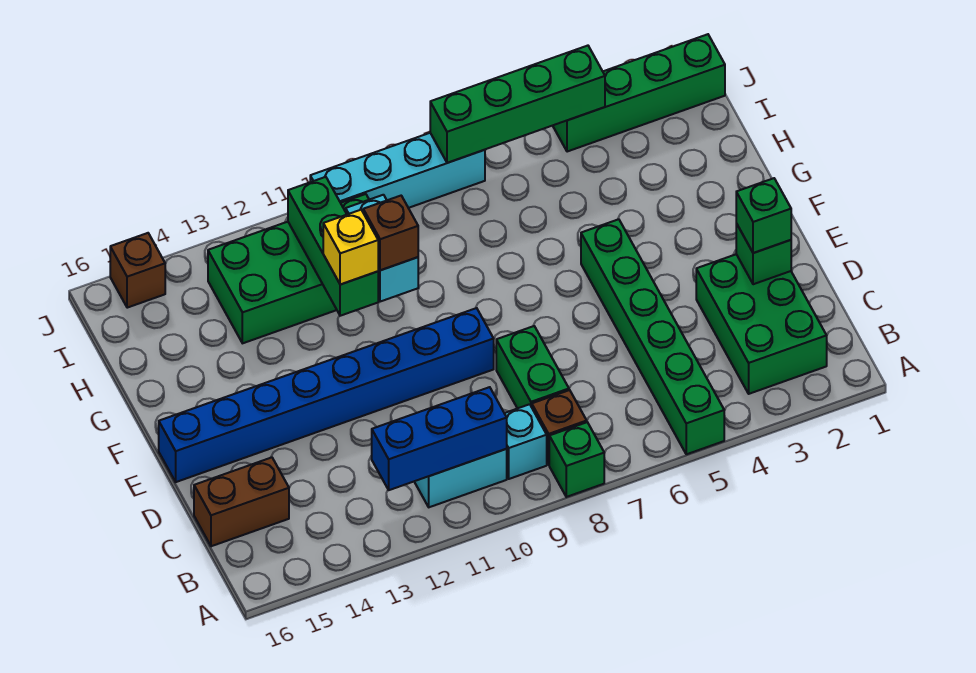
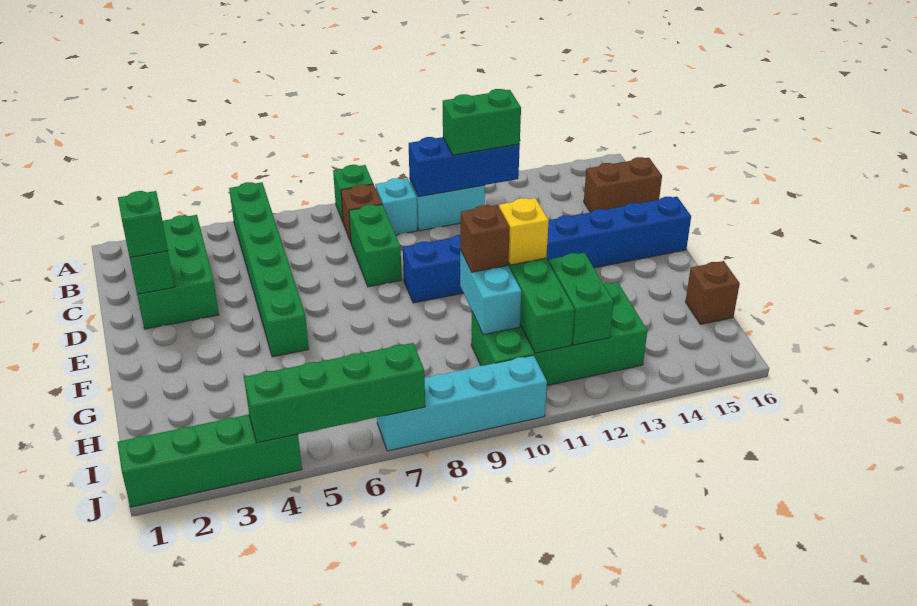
none -> green brick B11:B12 level 3
none -> green brick H12:I12 level 2
brown brick J15 level 1 -> brown brick H16 level 1

